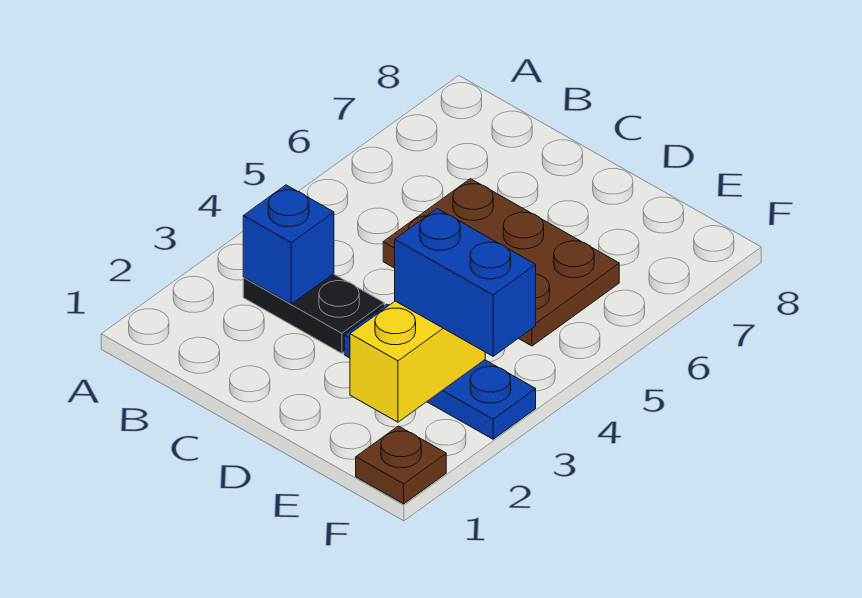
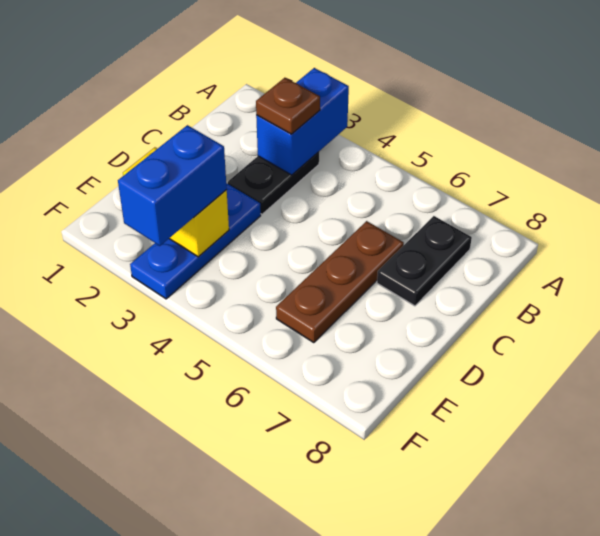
blue brick B3 level 2 -> blue brick A3:B3 level 2
none -> black plate B7:C7 level 1
brown plate C5:E6 level 1 -> brown plate C6:E6 level 1
brown plate F1 level 1 -> brown plate B3 level 3

